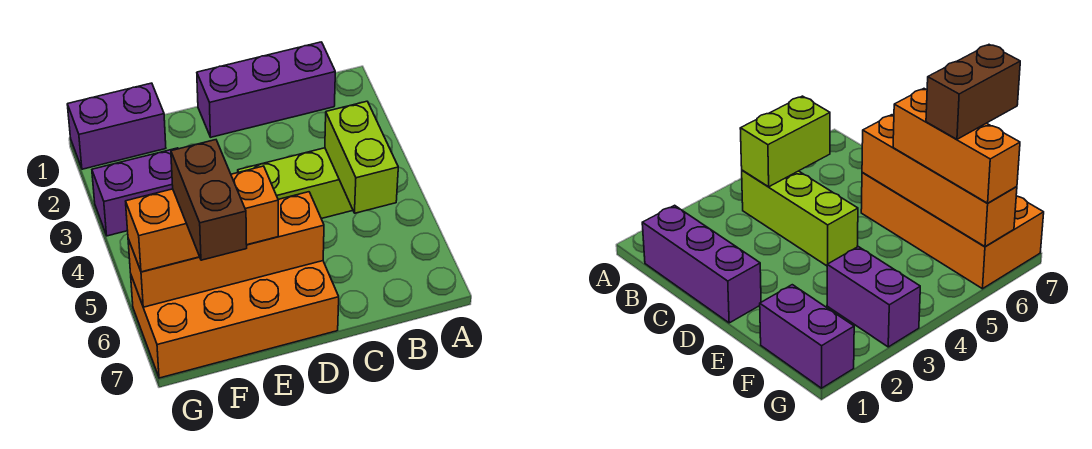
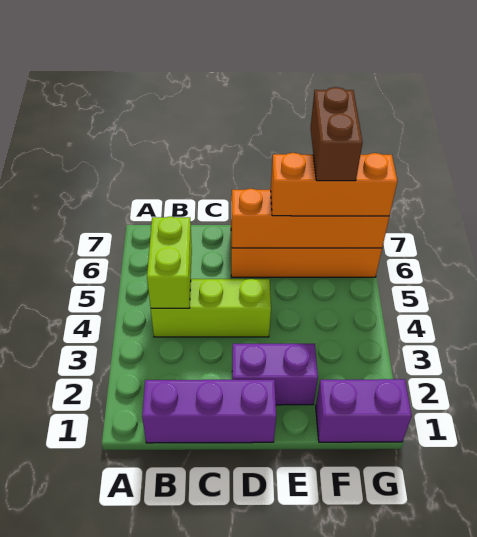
purple brick F3:G3 level 1 -> purple brick D2:E2 level 1

